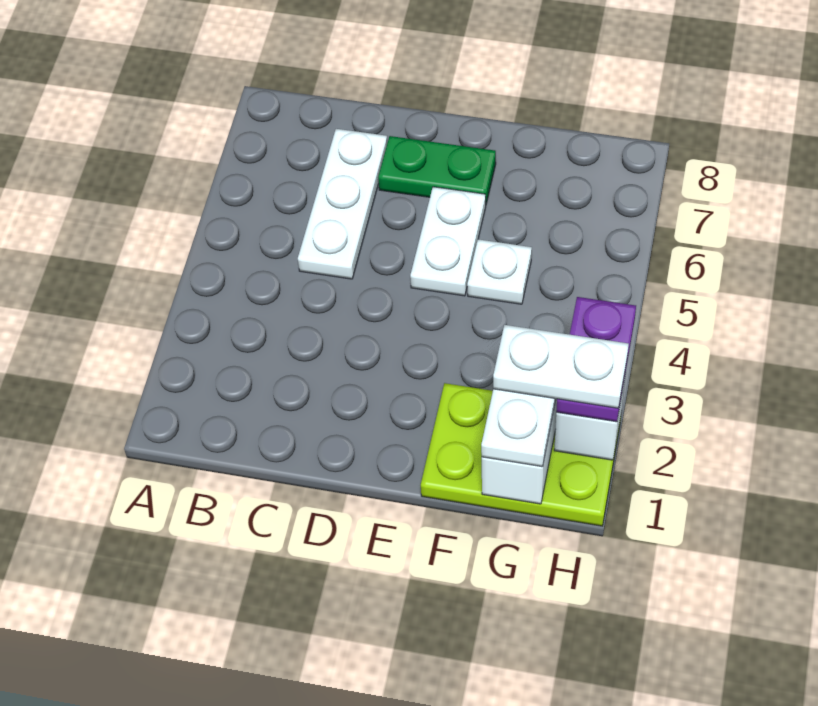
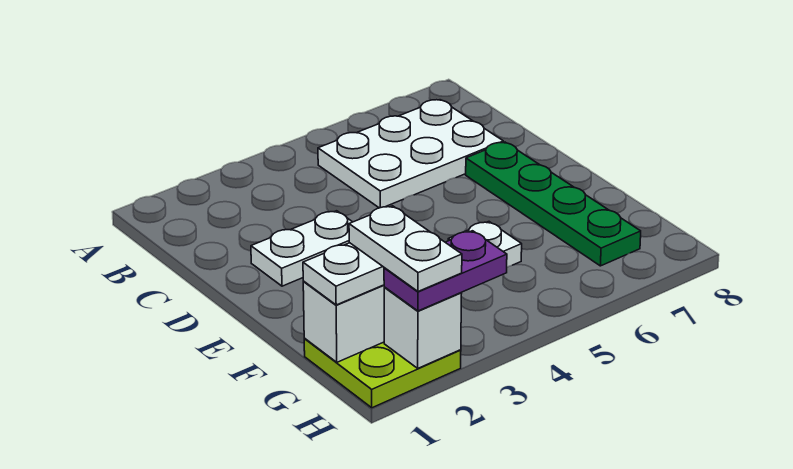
white plate C5:C7 level 1 -> white plate B5:C7 level 1
green plate D7:E7 level 1 -> green plate D7:G7 level 1
white plate E5:E6 level 1 -> white plate D2:D3 level 1
lime plate F1:H2 level 1 -> lime plate G1:H2 level 1

